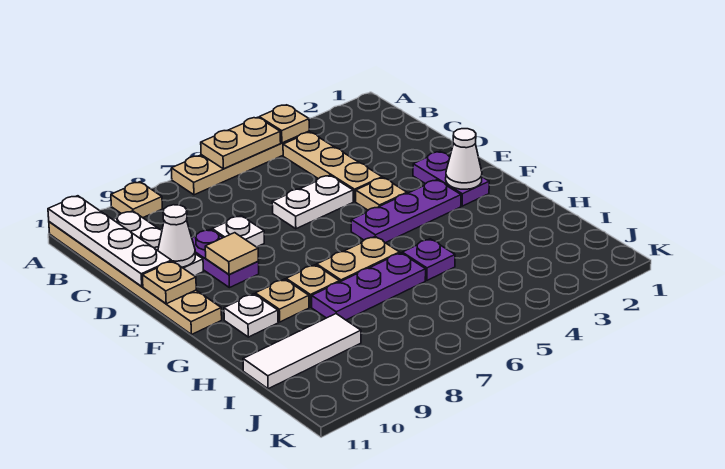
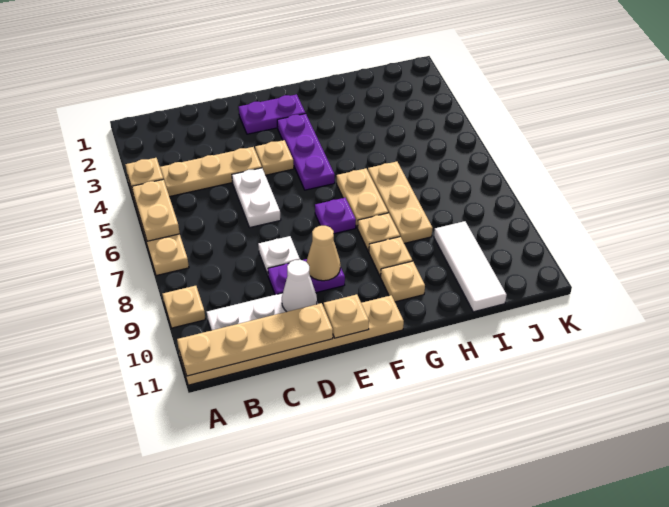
white plate A11:D11 level 2 -> tan plate A11:D11 level 2
tan tile E9 level 2 -> tan cone E9 level 2
white cone F2 level 2 -> none
white plate G10 level 1 -> tan plate G10 level 1
purple plate H5 level 1 -> purple plate F7 level 1
purple plate H6:H8 level 1 -> tan plate H6:H8 level 1

